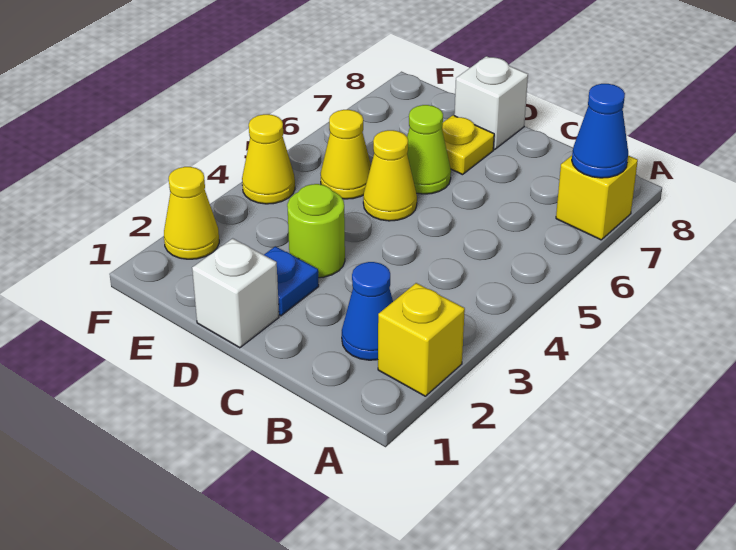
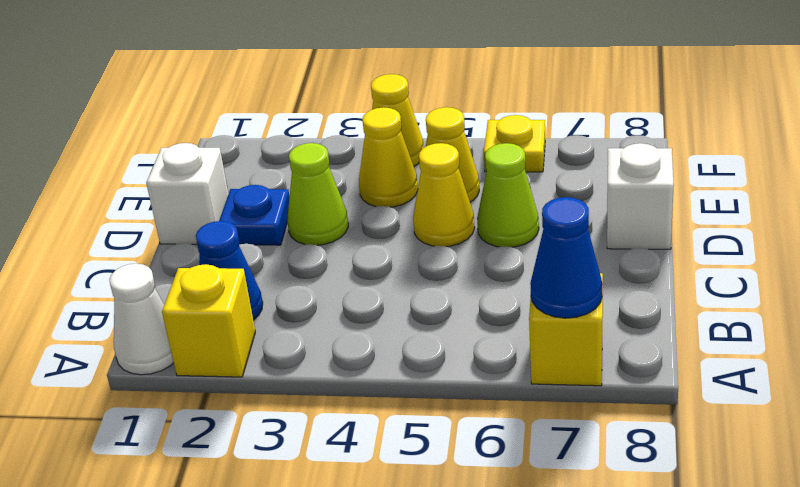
none -> white cone A1 level 1
lime round brick D3 level 1 -> lime cone D3 level 1
yellow plate D7 level 1 -> yellow plate F6 level 1
yellow cone F2 level 1 -> yellow cone E4 level 1

